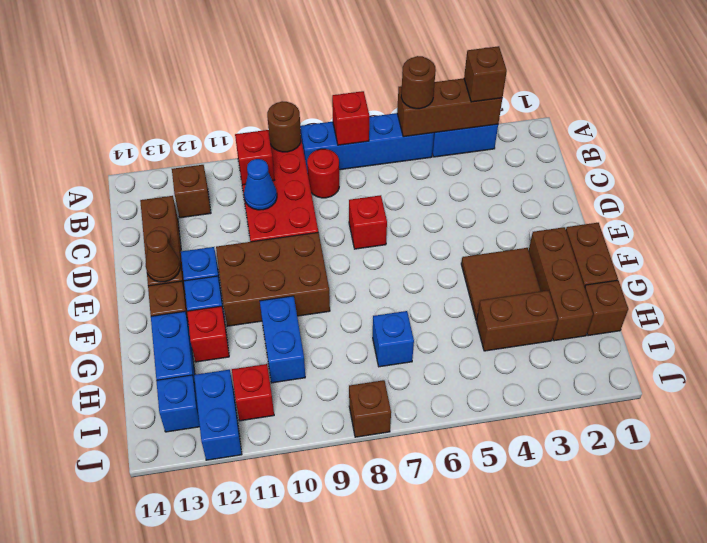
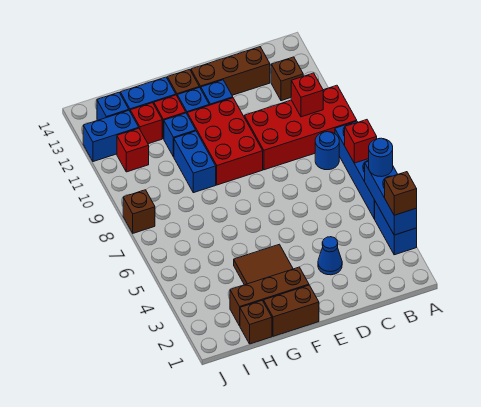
brown brick A3:A5 level 2 -> blue brick A3:A5 level 2
brown round brick A5 level 3 -> blue round brick A5 level 3
brown round brick A9 level 2 -> none
red round brick B8 level 1 -> blue round brick B8 level 1
blue cone C10 level 2 -> blue cone D3 level 1
red brick D7 level 1 -> red brick H12 level 1
brown brick E9:F11 level 1 -> red brick E9:F11 level 1
brown cone E13 level 2 -> none
blue brick G10:H10 level 1 -> blue brick G9:G10 level 1
brown brick H3:H4 level 1 -> none
blue brick H7 level 1 -> blue brick G11 level 1

